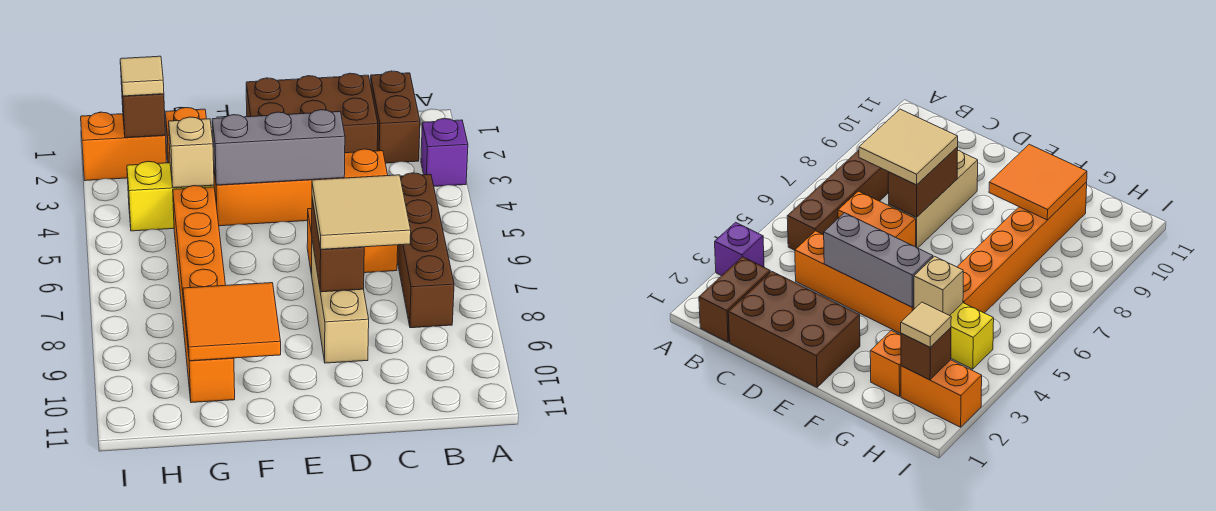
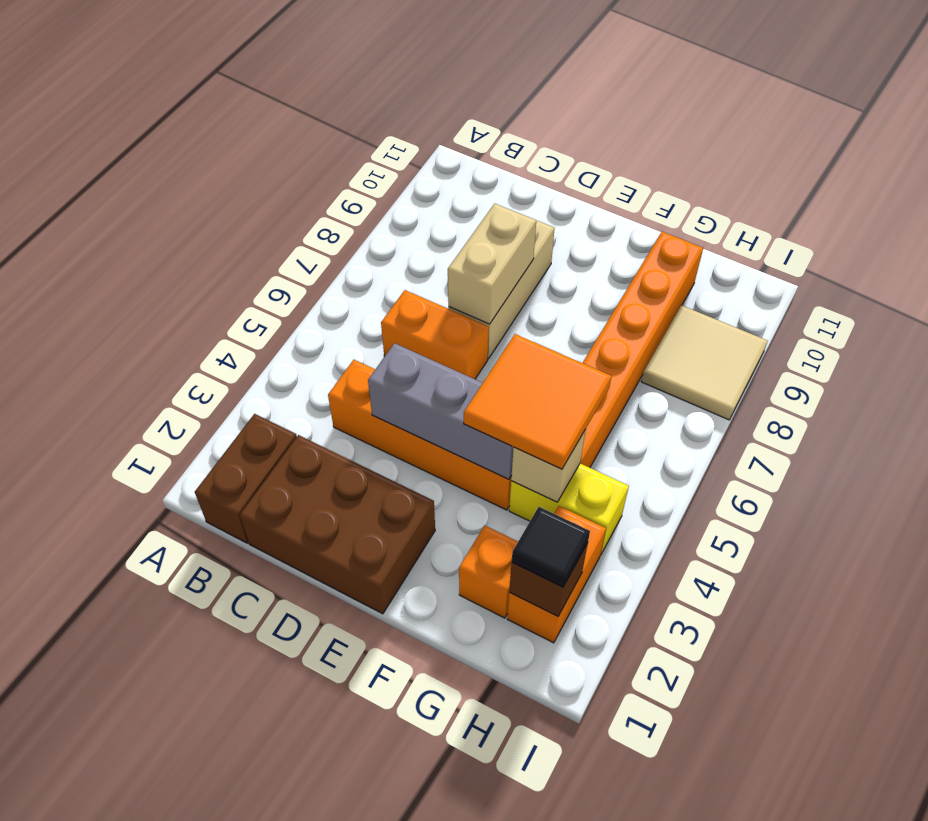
purple brick A3 level 1 -> none
brown brick B5:B8 level 1 -> none
tan tile C7:D8 level 3 -> tan tile H8:I9 level 1
brown brick D7:D8 level 2 -> tan brick D7:D8 level 2
orange tile F9:G10 level 2 -> orange tile F4:G5 level 3
orange brick H2:I2 level 1 -> orange brick H2:H3 level 1
tan tile H2 level 3 -> black tile H2 level 3

